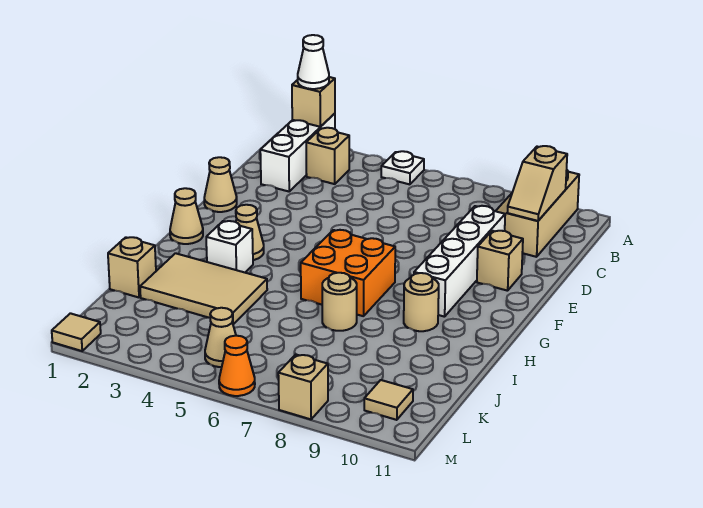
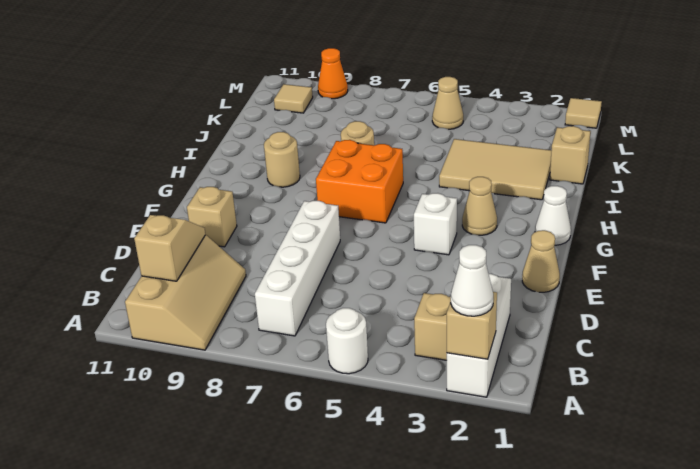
white plate A5 level 1 -> white round brick A5 level 1
white brick D9:G9 level 1 -> white brick B7:E7 level 1
tan cone G1 level 1 -> white cone G1 level 1
white brick H3 level 1 -> white brick F4 level 1
orange cone M6 level 1 -> orange cone M9 level 1
tan brick M8 level 1 -> none

